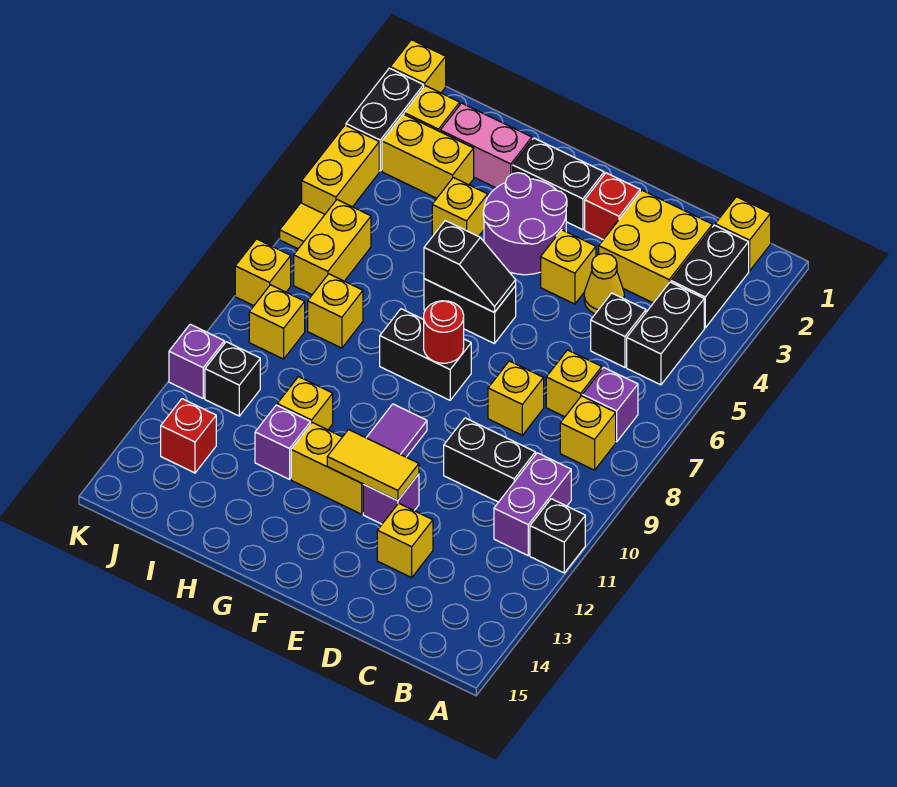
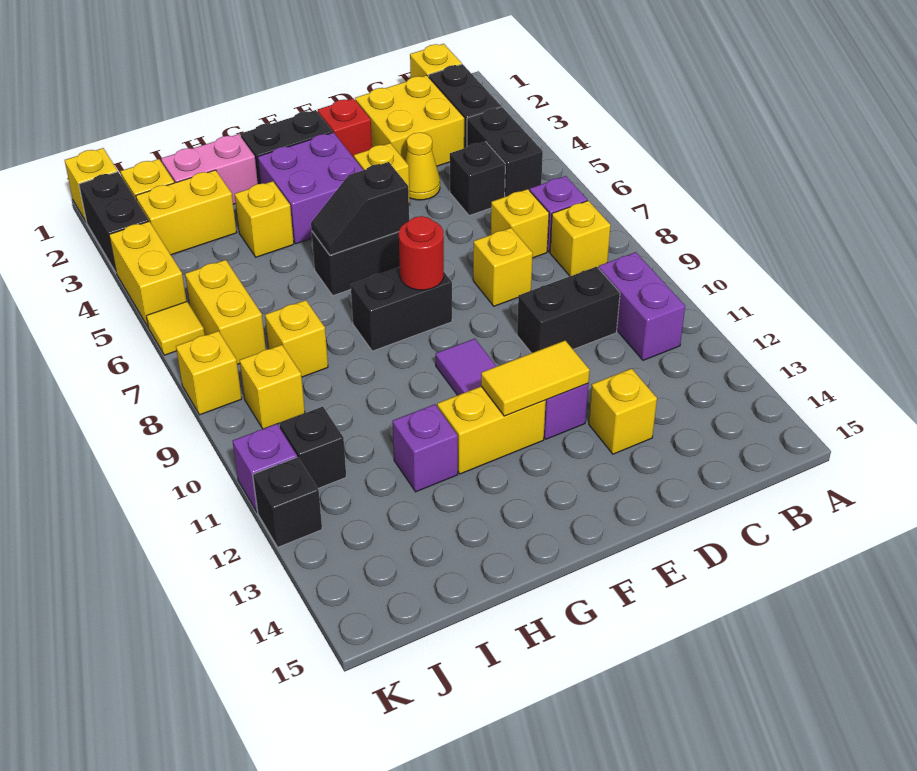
black brick A11 level 1 -> black brick K12 level 1
purple round brick F3:G4 level 1 -> purple brick F3:G4 level 1
black slope F6:G6 level 2 top G -> black slope F6:G6 level 2 top F
yellow brick H11 level 1 -> none
red brick J13 level 1 -> none

